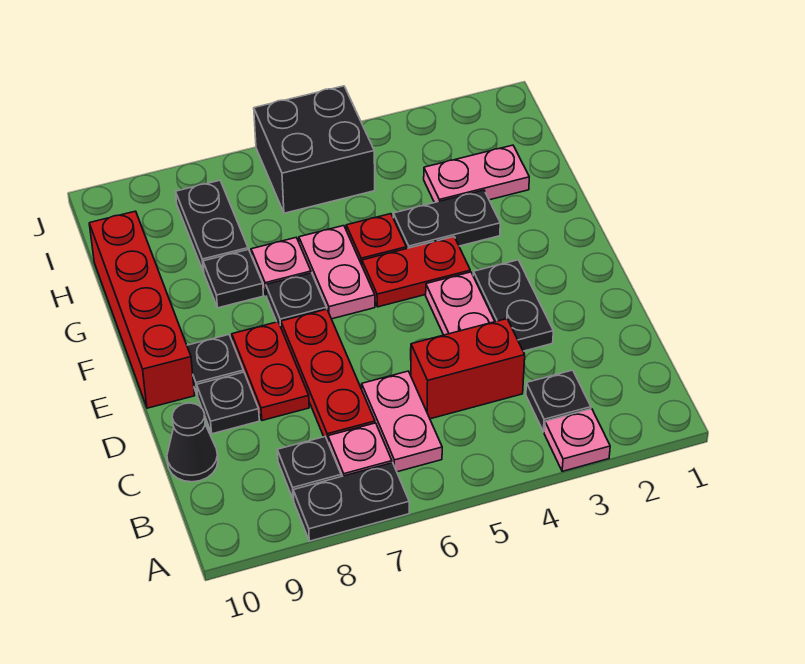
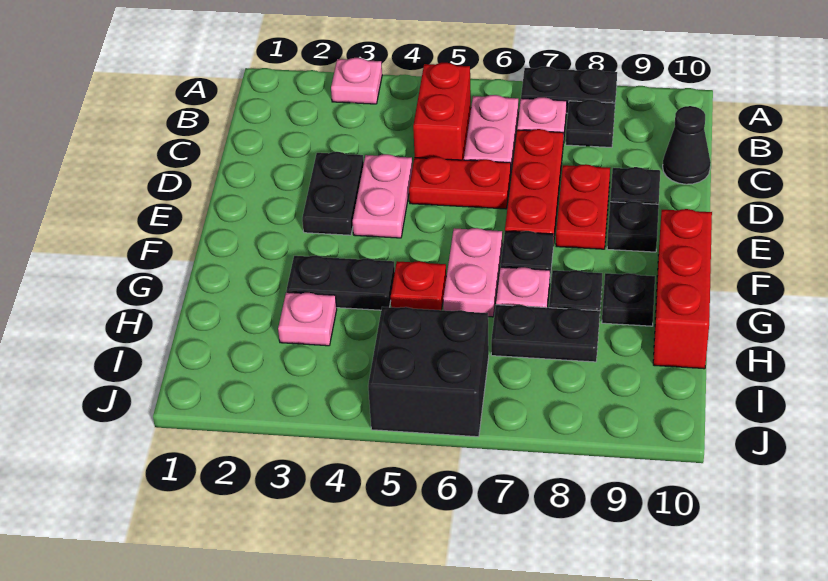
black plate B3 level 1 -> black plate G9 level 1
red brick C4:C5 level 1 -> red brick B5:C5 level 1
red brick E10:H10 level 1 -> red brick F10:H10 level 1
red plate F4:F5 level 1 -> red plate D5:D6 level 1
pink plate H2:H3 level 1 -> pink plate H3 level 1
black plate H8:I8 level 1 -> black plate H7:H8 level 1

